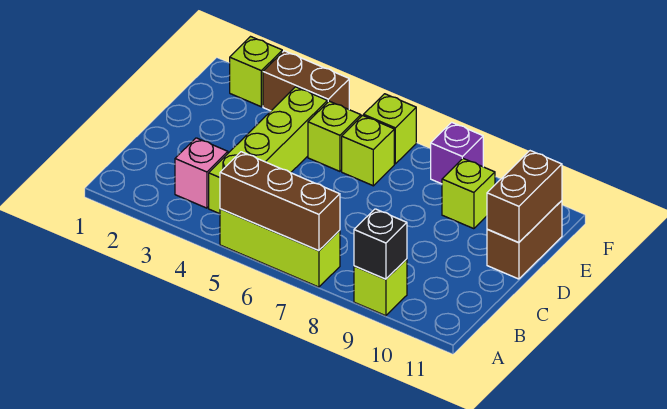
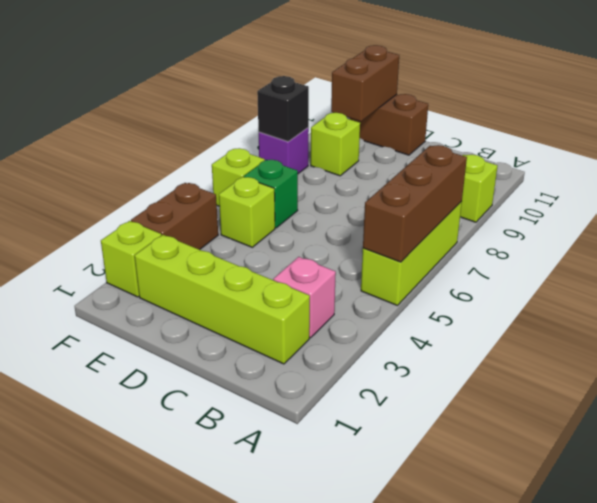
black brick A9 level 2 -> black brick F8 level 2
lime brick B4:E4 level 1 -> lime brick B2:E2 level 1
brown brick D11:E11 level 2 -> brown brick E10:E11 level 2
lime brick E6 level 1 -> green brick E6 level 1

